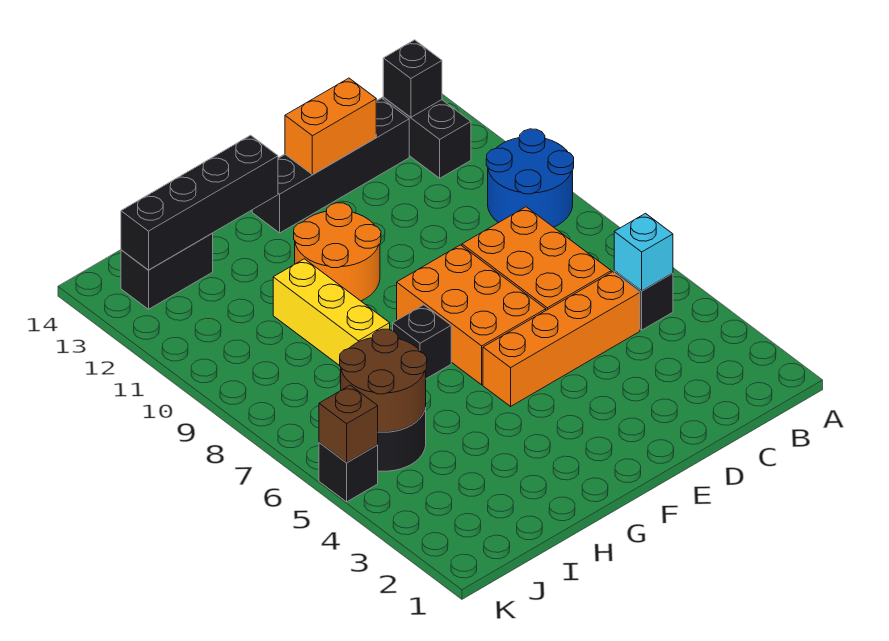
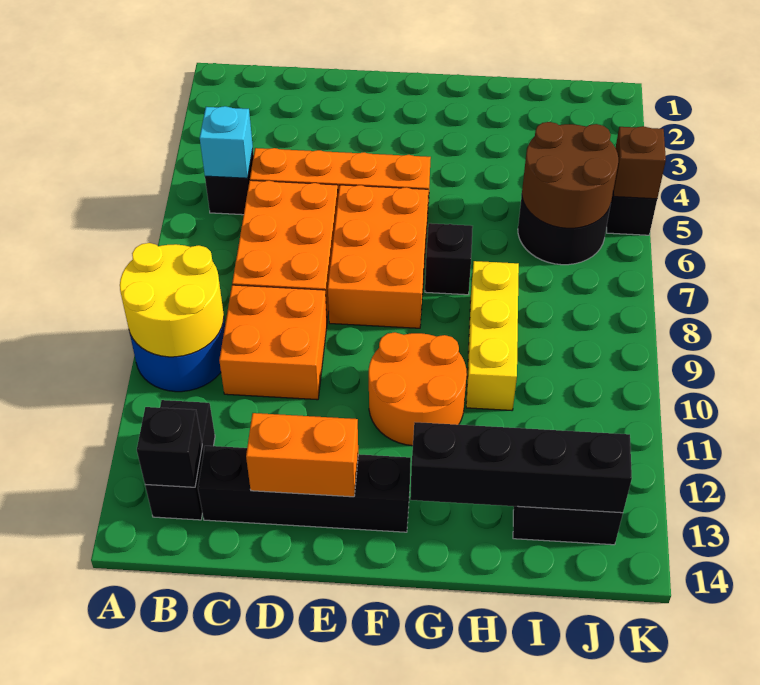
none -> yellow round brick A9:B10 level 2
none -> orange brick C9:D10 level 1

